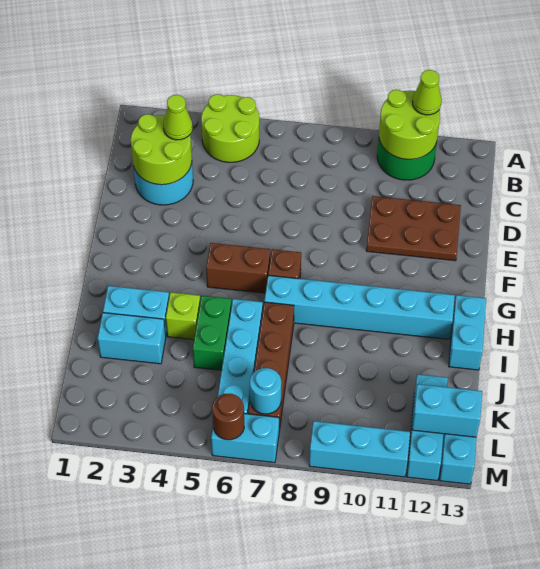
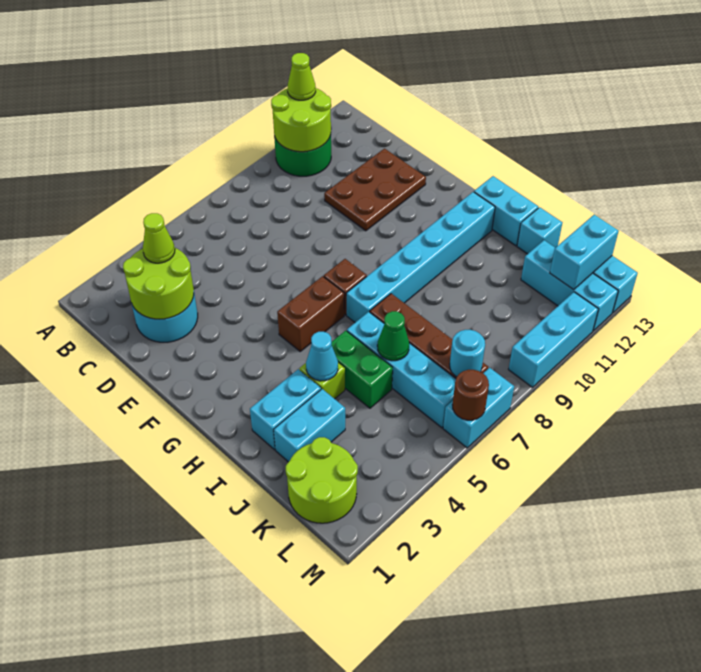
lime round brick A4:B5 level 1 -> lime round brick K1:L2 level 1
none -> cyan cone I4 level 2
none -> green cone J6 level 2
none -> cyan brick J13 level 1

